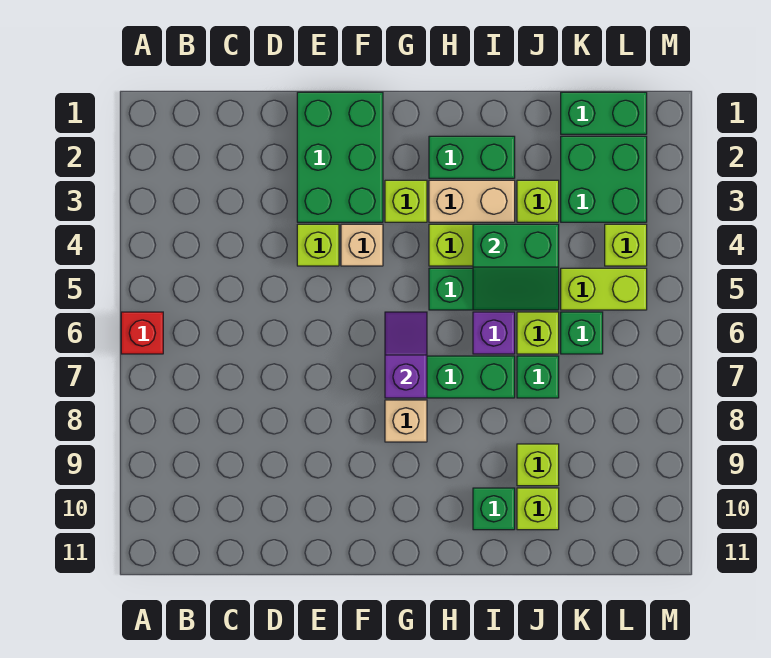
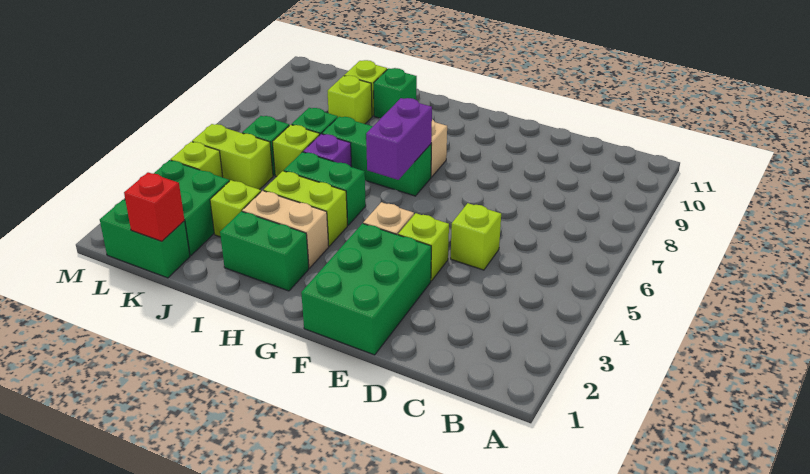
red brick A6 level 1 -> red brick K1 level 2
lime brick G3 level 1 -> lime brick D5 level 1
purple slope G6:G7 level 2 top 7 -> purple brick G6:G7 level 2
green slope I4:J5 level 2 top 4 -> none

